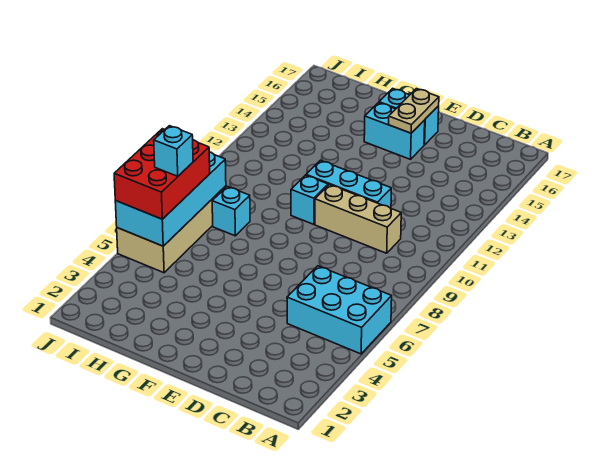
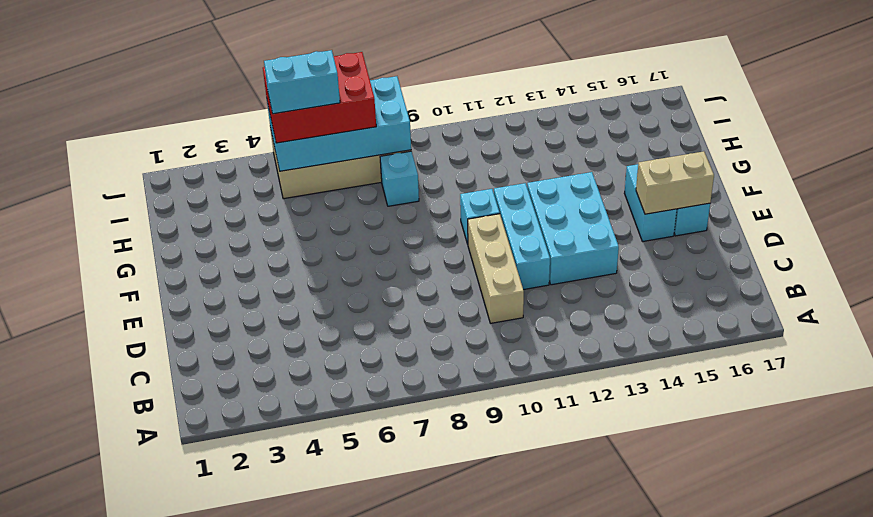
cyan brick A5:C6 level 1 -> cyan brick D12:F13 level 1
tan plate E15:E16 level 2 -> tan brick E15:E16 level 2
cyan brick I6 level 4 -> cyan brick I5:I6 level 4

